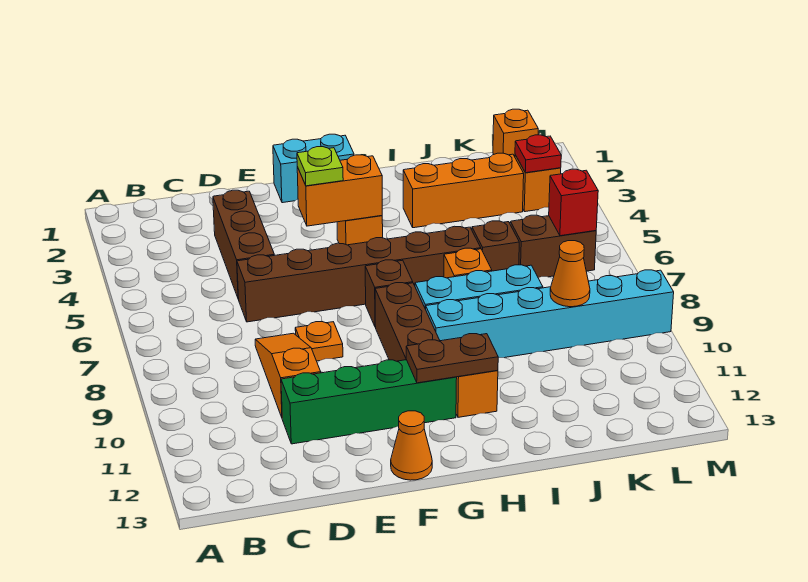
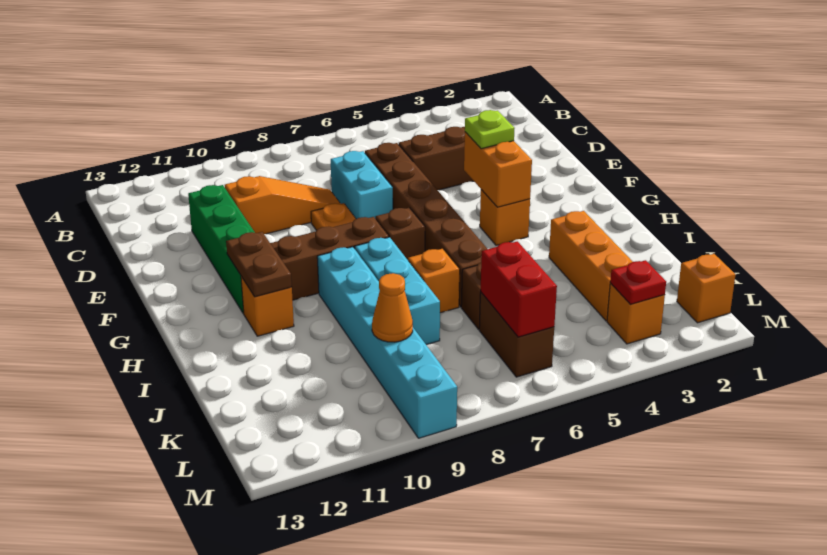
cyan brick F1:G1 level 1 -> cyan brick D7:E7 level 1
orange cone F13 level 1 -> none
red brick L6 level 2 -> red brick K6:L6 level 2

